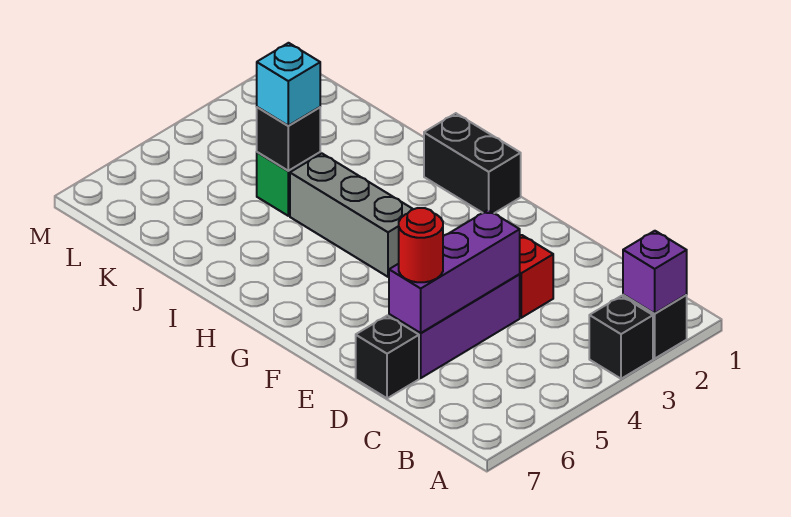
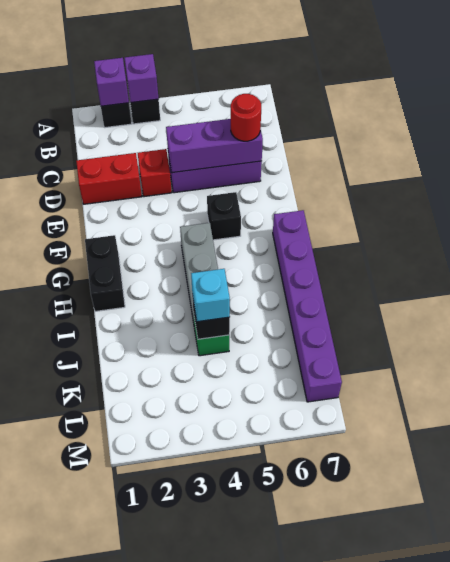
none -> purple brick A3 level 2
none -> red brick D1:D2 level 1
black brick D7 level 1 -> black brick F5 level 1
none -> purple brick G7:L7 level 1

